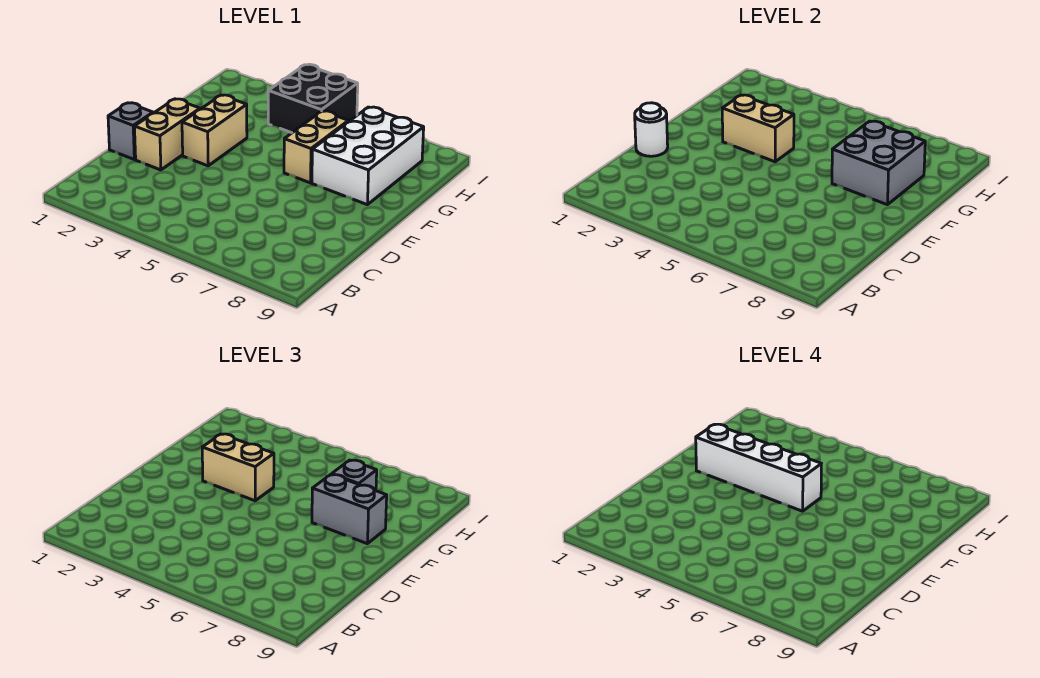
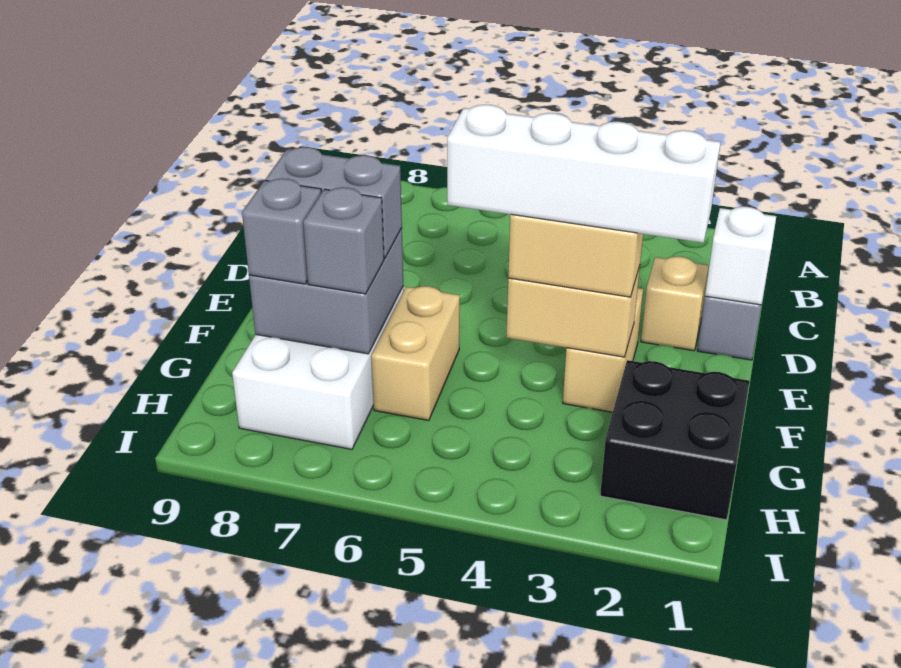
white round brick D1 level 2 -> white brick D1 level 2
tan brick D2:E2 level 1 -> tan brick D2 level 1
none -> grey brick G8 level 3
black brick H4:I5 level 1 -> black brick G1:H2 level 1

